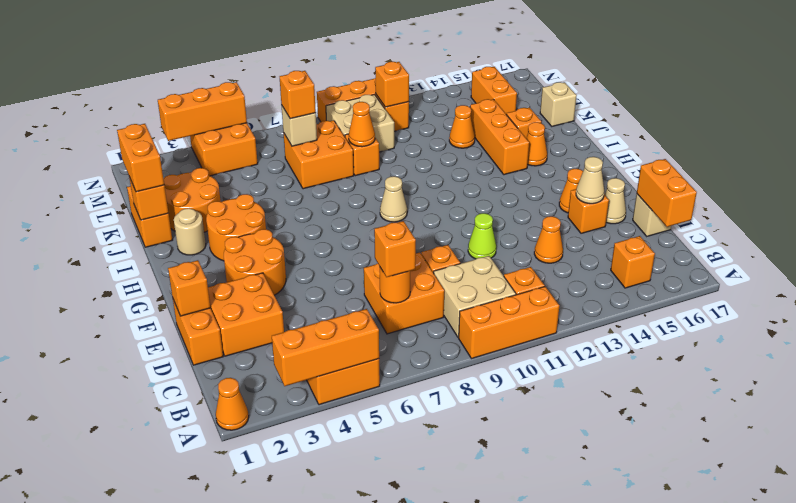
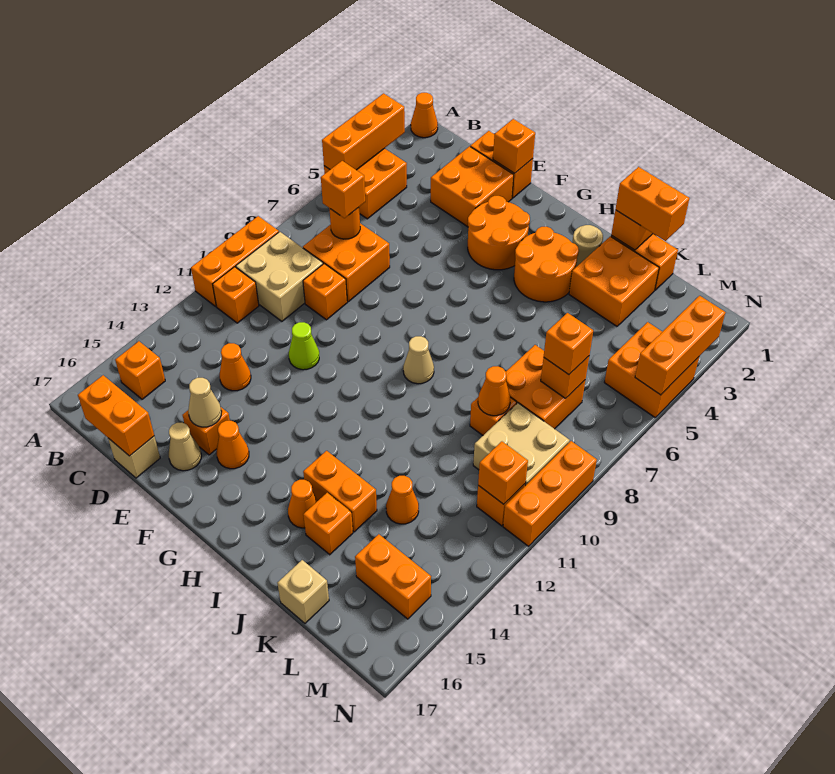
orange brick I14:K14 level 1 -> orange brick I14:J14 level 1
orange round brick J2:K3 level 1 -> orange brick J2:K3 level 1
tan brick L7 level 2 -> orange brick L7 level 2

